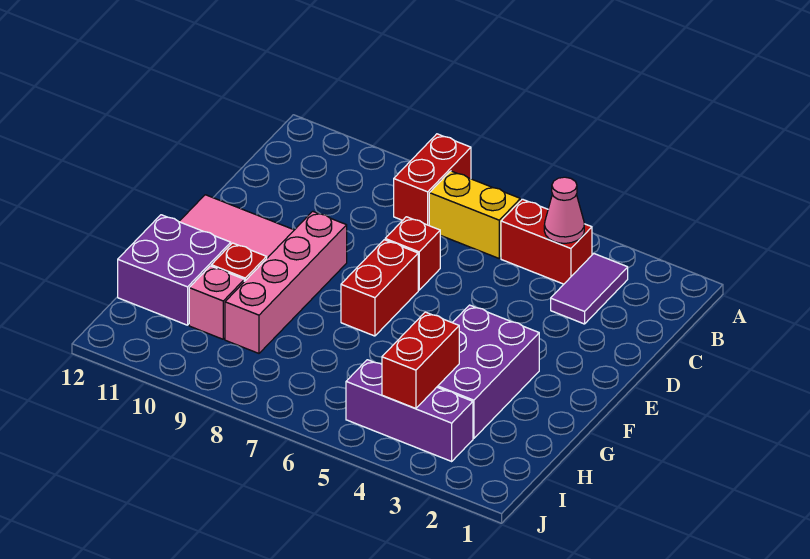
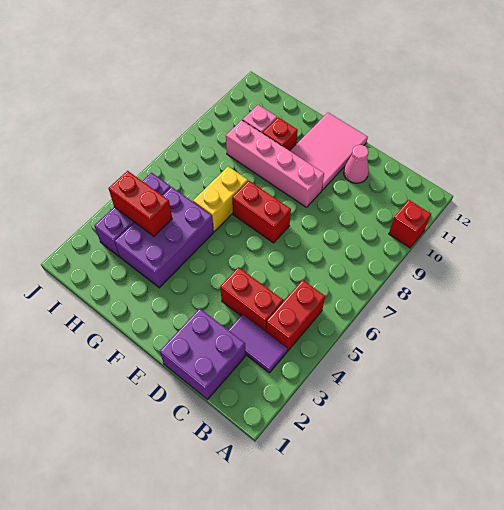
red brick A8:B8 level 1 -> red brick C4:D4 level 1
pink cone B4 level 2 -> pink cone D11 level 1
yellow brick B6:B7 level 1 -> yellow brick G6:G7 level 1
red brick D7 level 1 -> red brick A10 level 1
purple brick F3:H4 level 1 -> purple brick G3:H5 level 1
purple brick G11:H12 level 1 -> purple brick C1:D2 level 1

